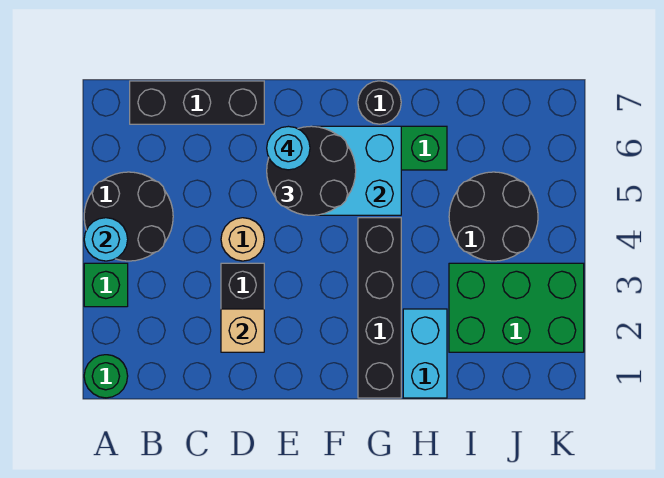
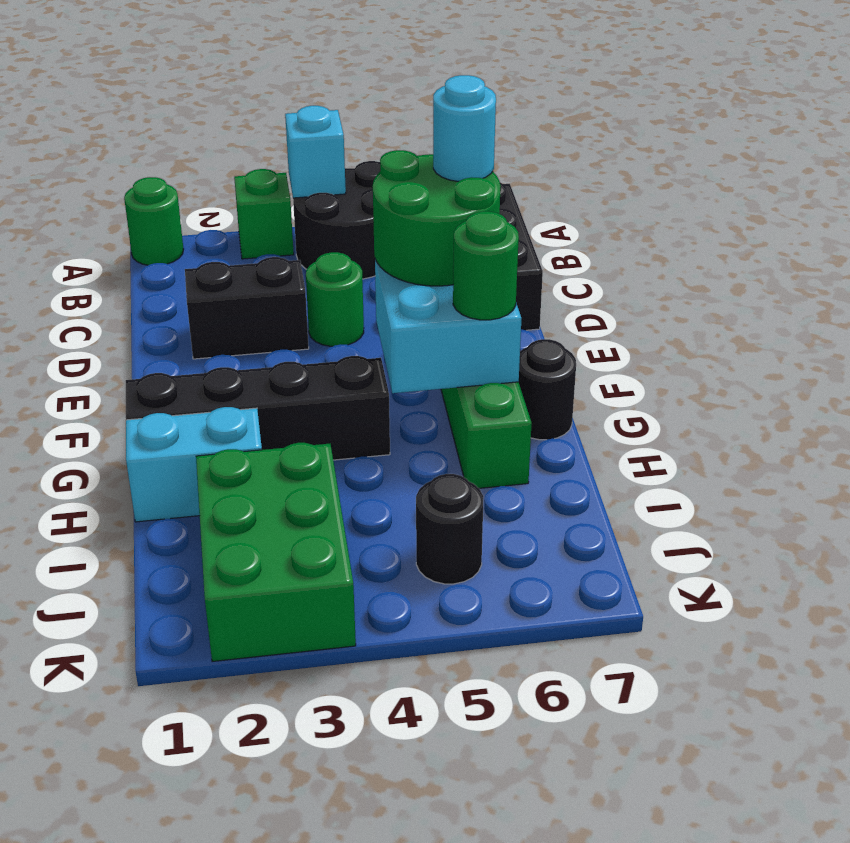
cyan round brick A4 level 2 -> cyan brick A4 level 2
tan brick D2 level 2 -> none
tan round brick D4 level 1 -> green round brick D4 level 1
black round brick E5:F6 level 3 -> green round brick E5:F6 level 3
none -> green round brick G6 level 3
black round brick I4:J5 level 1 -> black round brick J5 level 1

